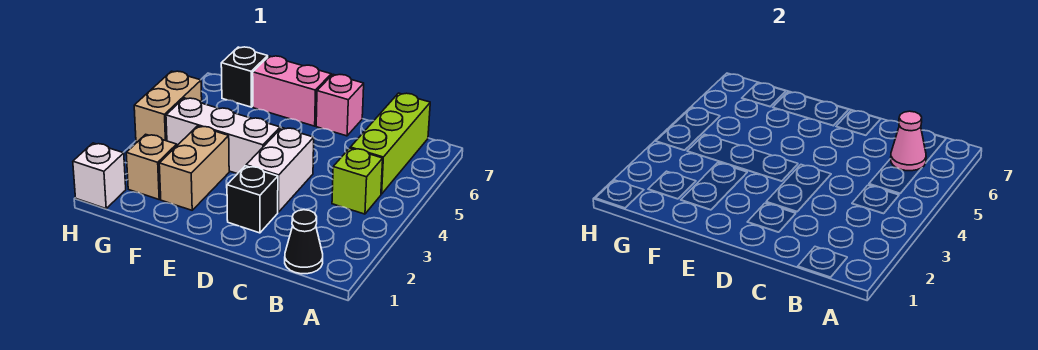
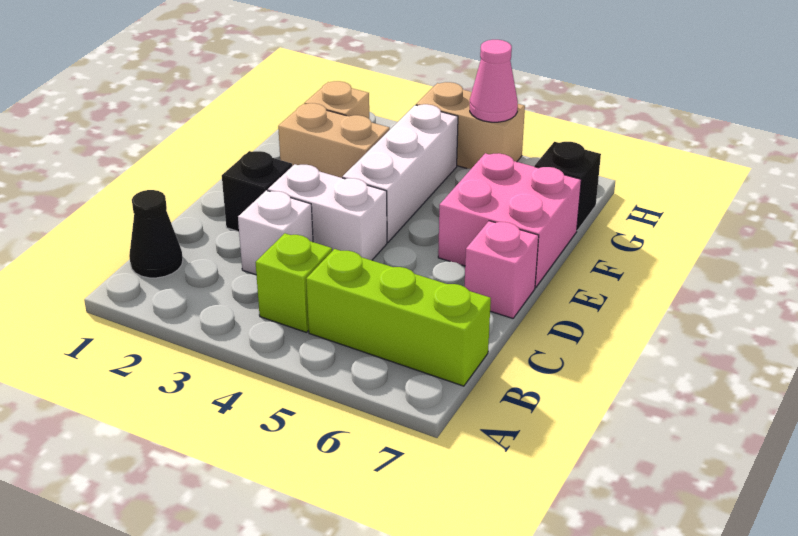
pink cone B6 level 2 -> pink cone H5 level 2
pink brick E7:F7 level 1 -> pink brick E6:F7 level 1
white brick H1 level 1 -> white brick C3 level 1

